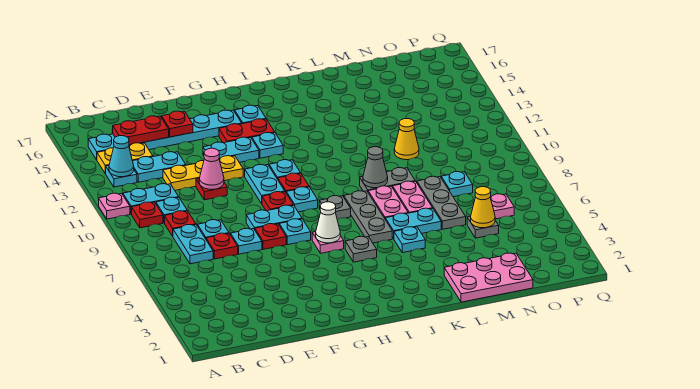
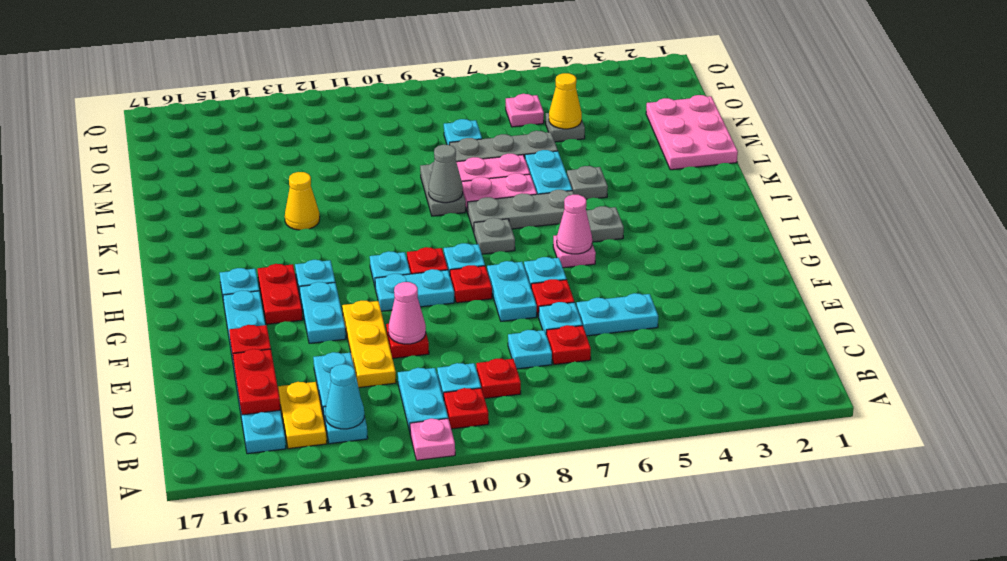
cyan plate C7:C8 level 1 -> cyan plate E5:E6 level 1
white cone H6 level 2 -> pink cone H6 level 2
cyan plate K5 level 1 -> grey plate K5 level 1
yellow cone M11 level 1 -> yellow cone K13 level 1

